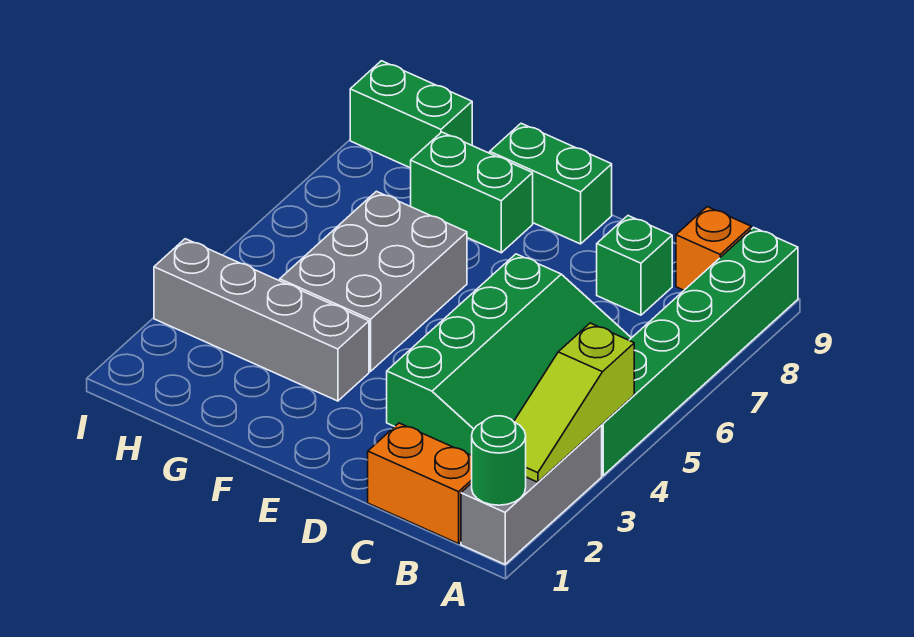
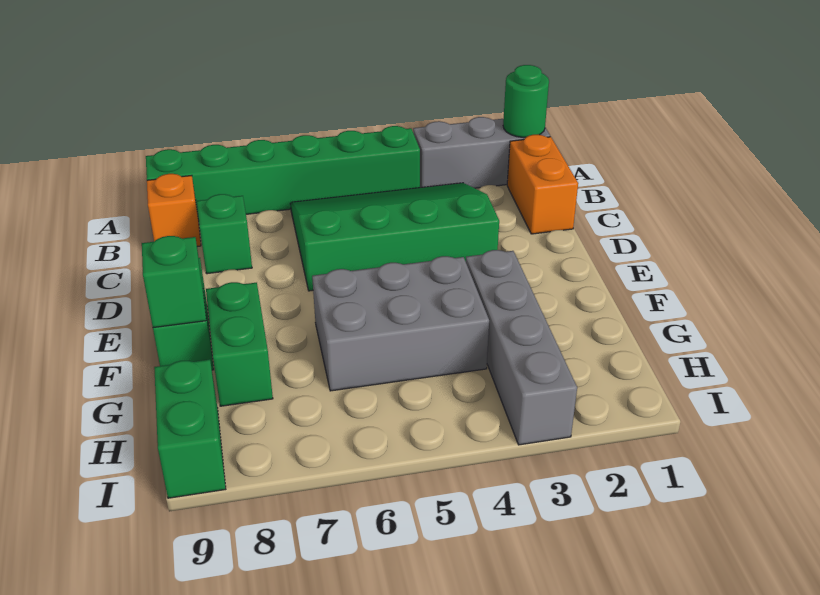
lime slope A2:A4 level 2 top 4 -> none
none -> green brick F9 level 2

